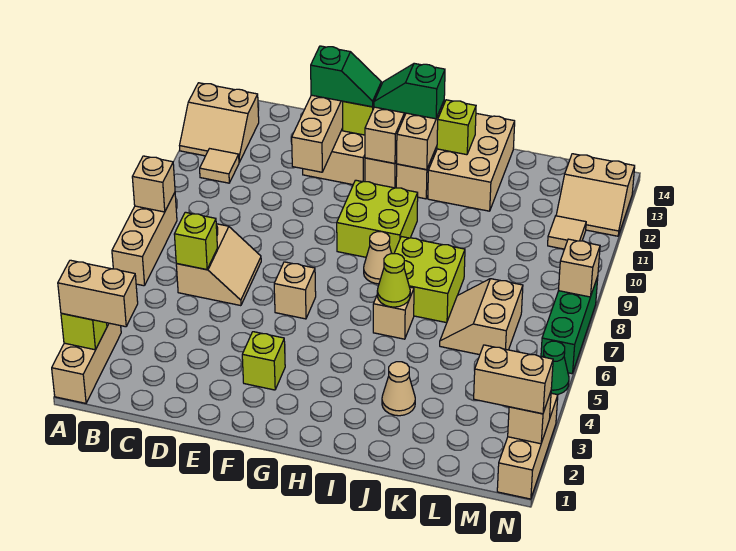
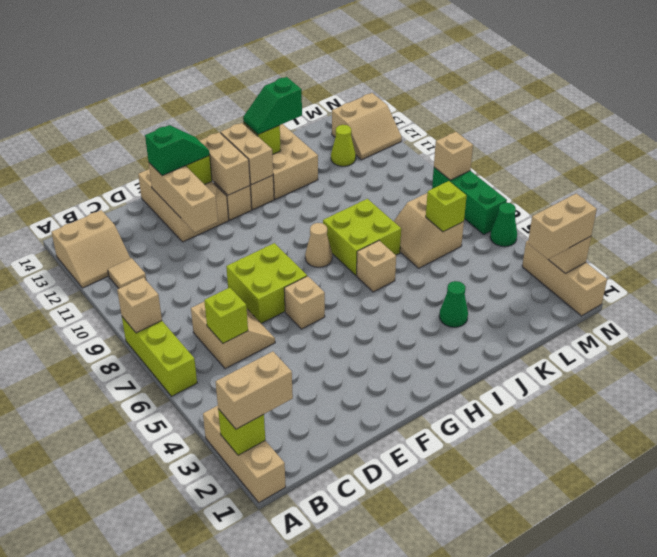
tan brick A6:A8 level 1 -> lime brick A6:A8 level 1
lime brick F3 level 1 -> lime brick L6 level 2
lime brick G9:H10 level 1 -> lime brick E7:F8 level 1
green slope G13:H13 level 3 top H -> green slope I13:J13 level 3 top J
lime cone I6 level 2 -> lime cone L12 level 1
tan cone J3 level 1 -> green cone J3 level 1
tan tile M11 level 1 -> none

